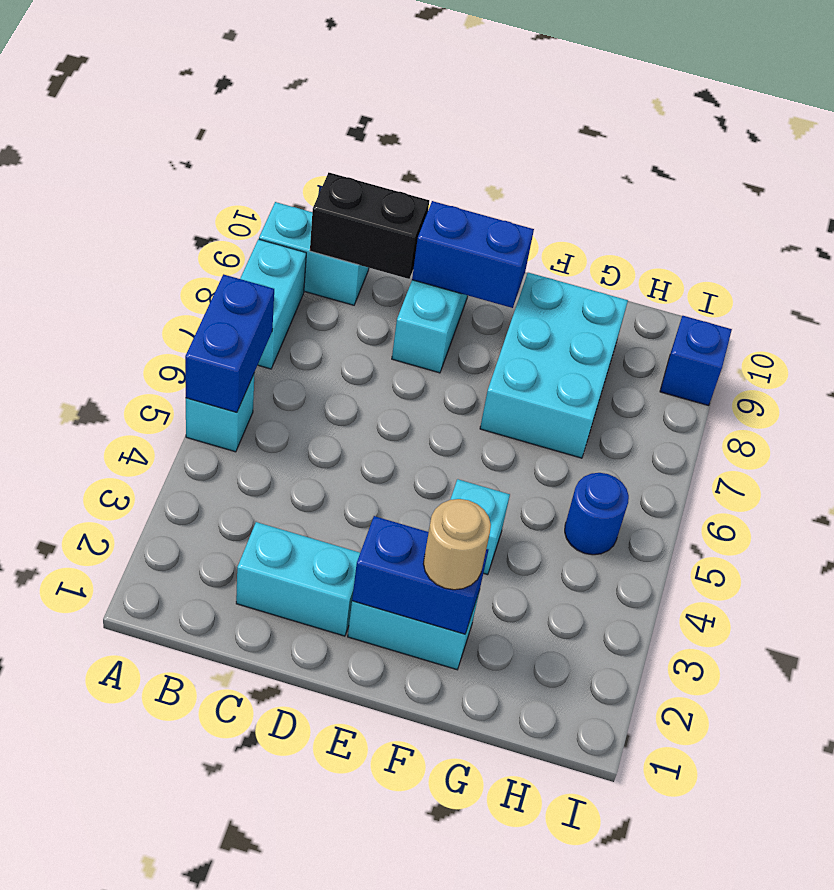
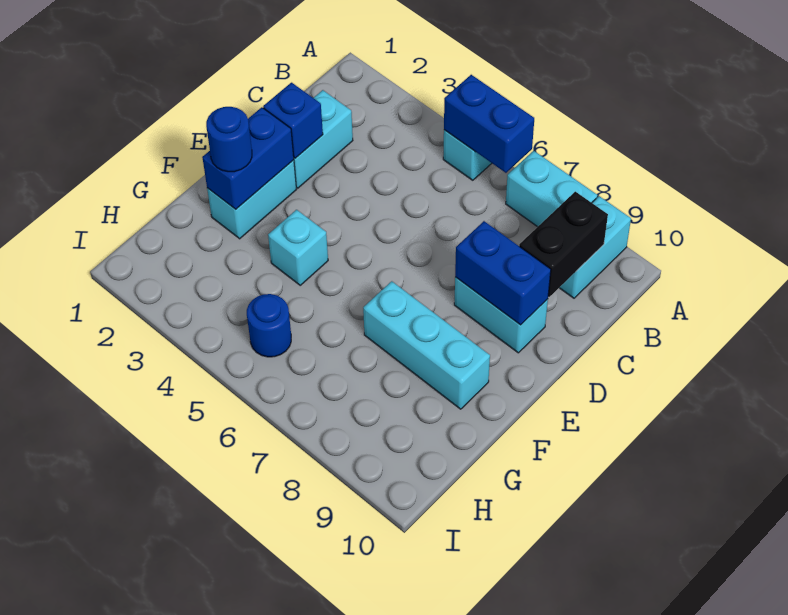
blue brick D9:E9 level 2 -> blue brick D8:D9 level 2
tan round brick F2 level 3 -> blue round brick F2 level 3
cyan brick F7:G9 level 1 -> cyan brick F7:F9 level 1
blue brick I9 level 1 -> blue brick D2 level 2

